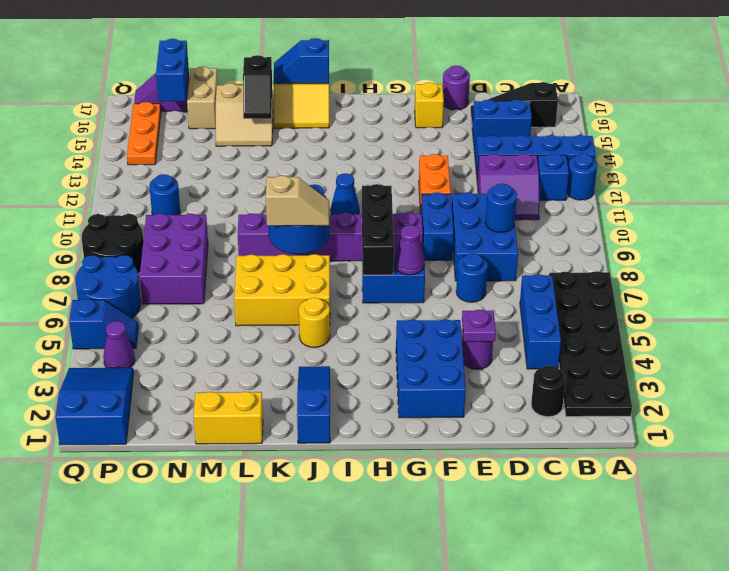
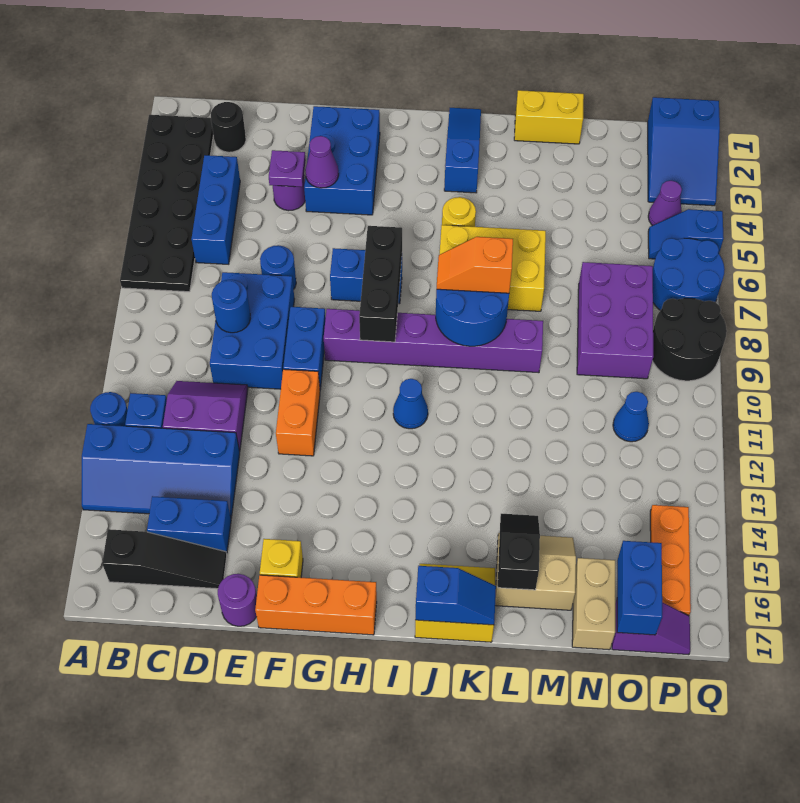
none -> orange brick F17:H17 level 1
purple cone G7 level 2 -> purple cone F4 level 2
blue slope J1:J3 level 1 top 1 -> blue slope J1:J3 level 1 top 3
tan slope J8:K8 level 3 top K -> orange slope J8:K8 level 3 top K
blue round brick O11 level 1 -> blue cone O11 level 1

